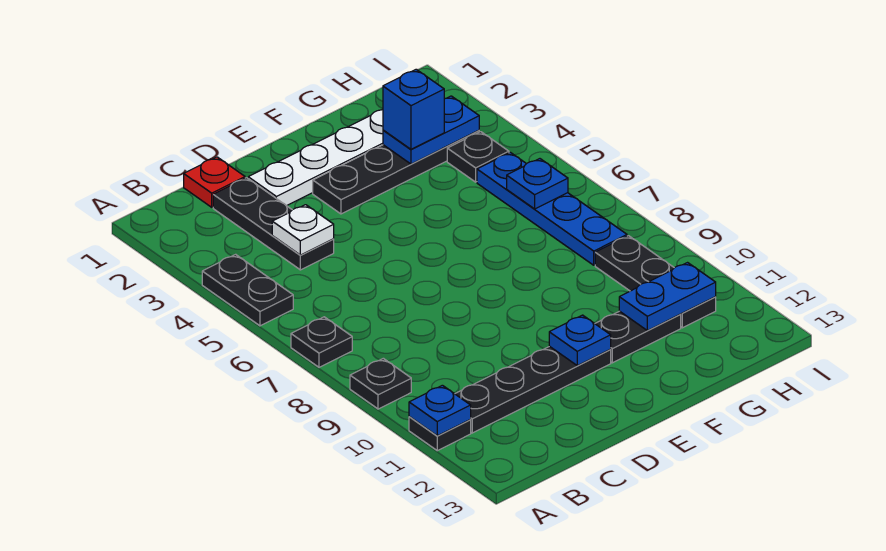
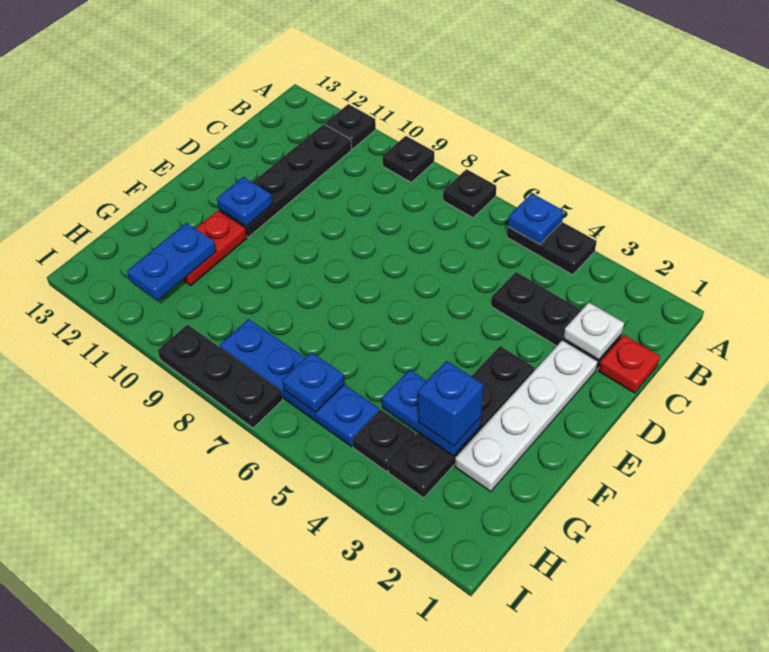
blue plate A11 level 2 -> blue plate A5 level 2
white plate C4 level 2 -> white plate C2 level 2
black plate F11:G11 level 1 -> red plate F11:G11 level 1
blue plate G3:H3 level 2 -> blue plate G3:G4 level 2
black plate H9:H11 level 1 -> black plate I7:I9 level 1

